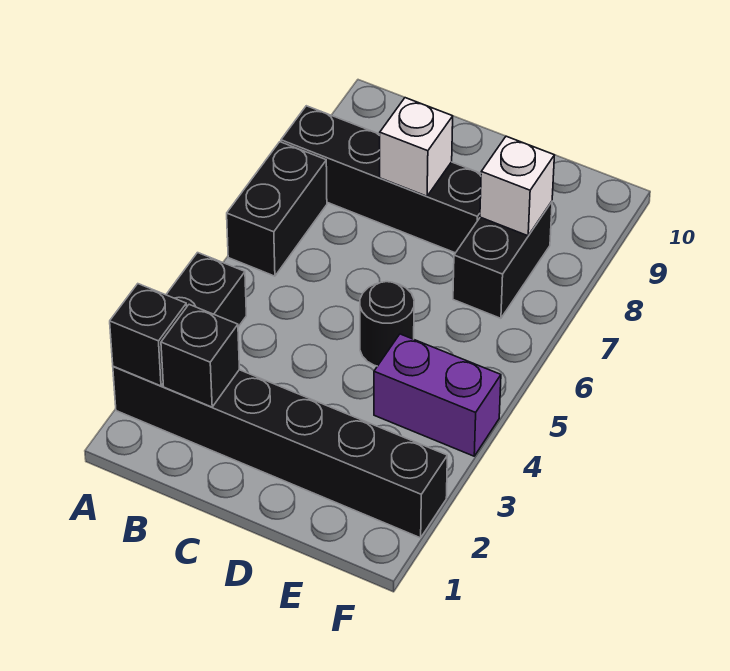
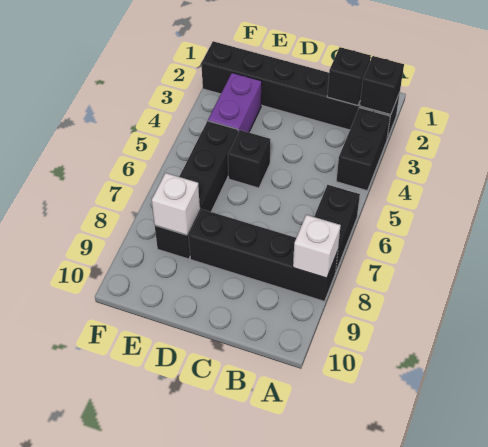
white brick C8 level 2 -> white brick A8 level 2
black round brick D5 level 1 -> black brick D5 level 1
purple brick E4:F4 level 1 -> purple brick E3:E4 level 1
black brick E7:E8 level 1 -> black brick E5:E8 level 1

